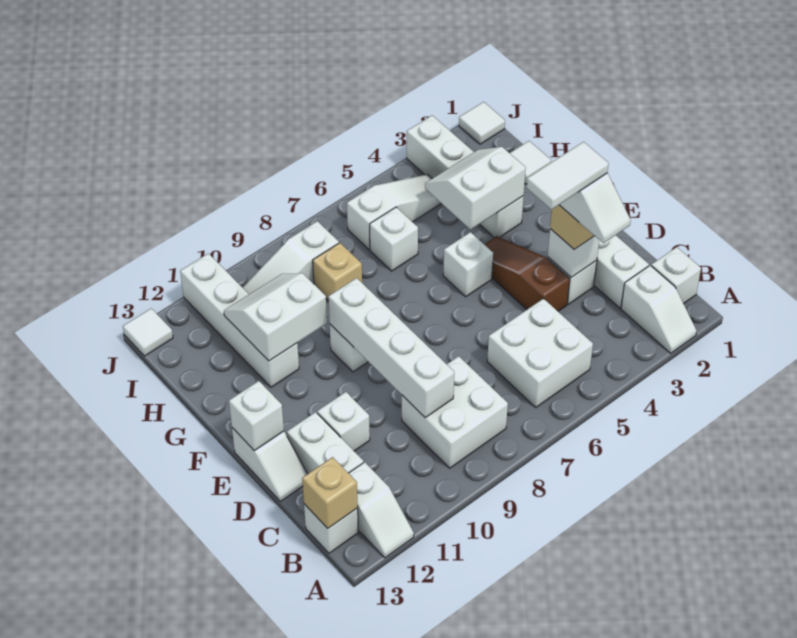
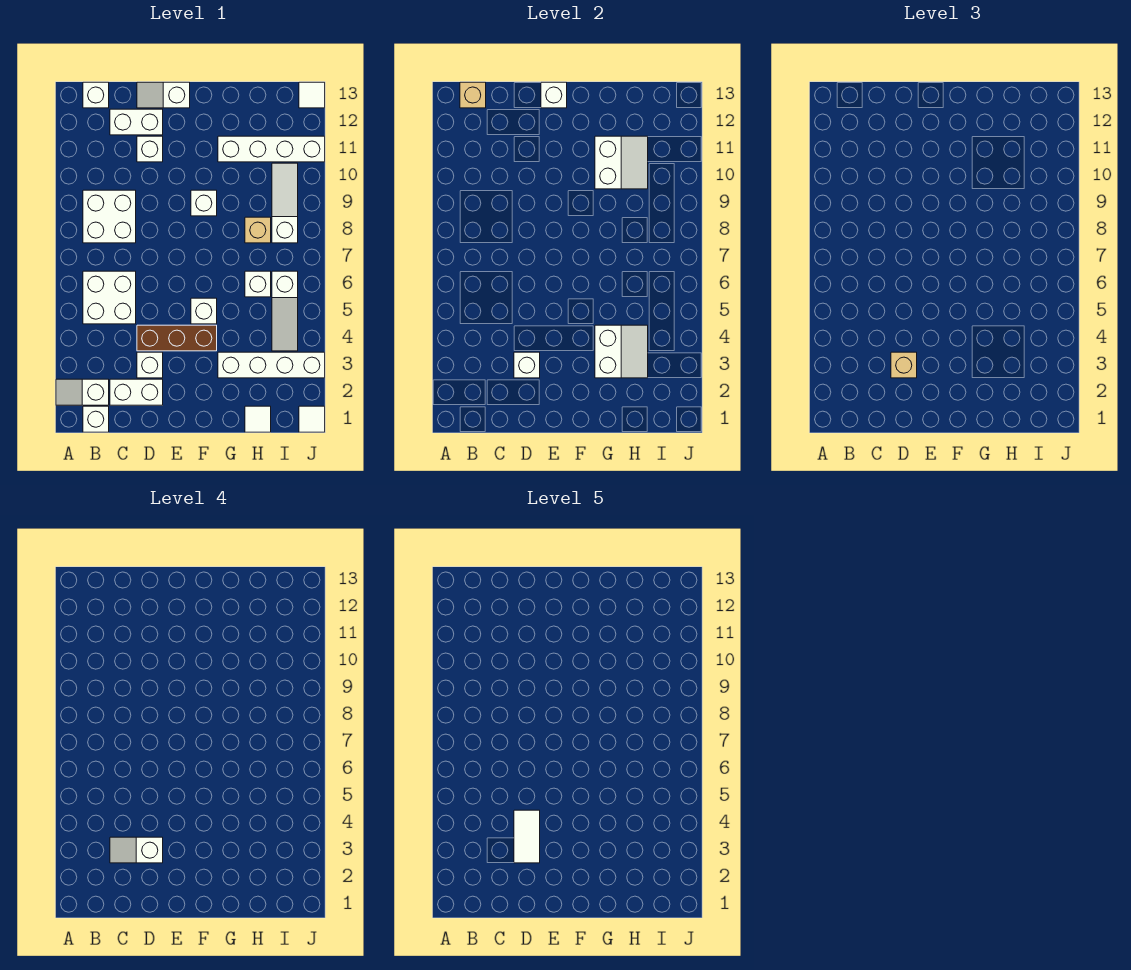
white slope A12:B12 level 1 top B -> none
white brick C9:F9 level 2 -> none
brown slope D4:F4 level 1 top D -> brown brick D4:F4 level 1

